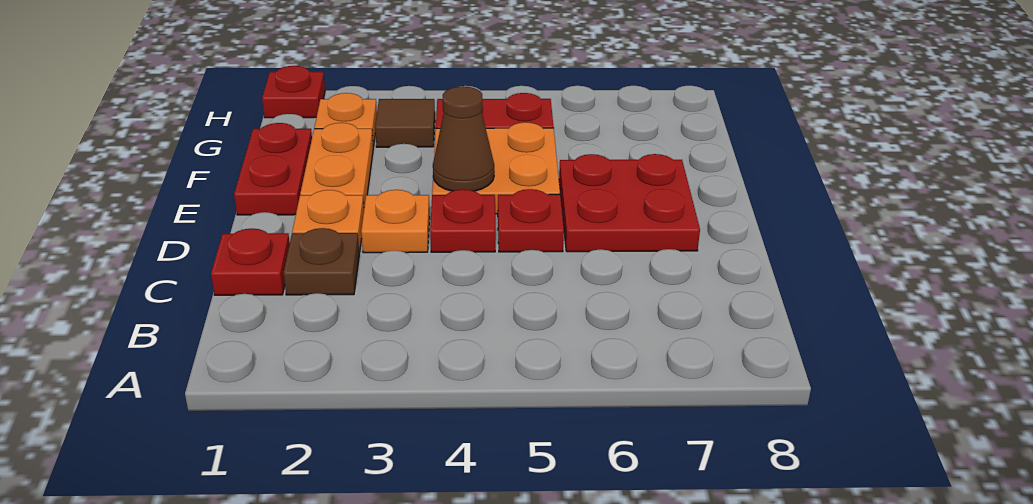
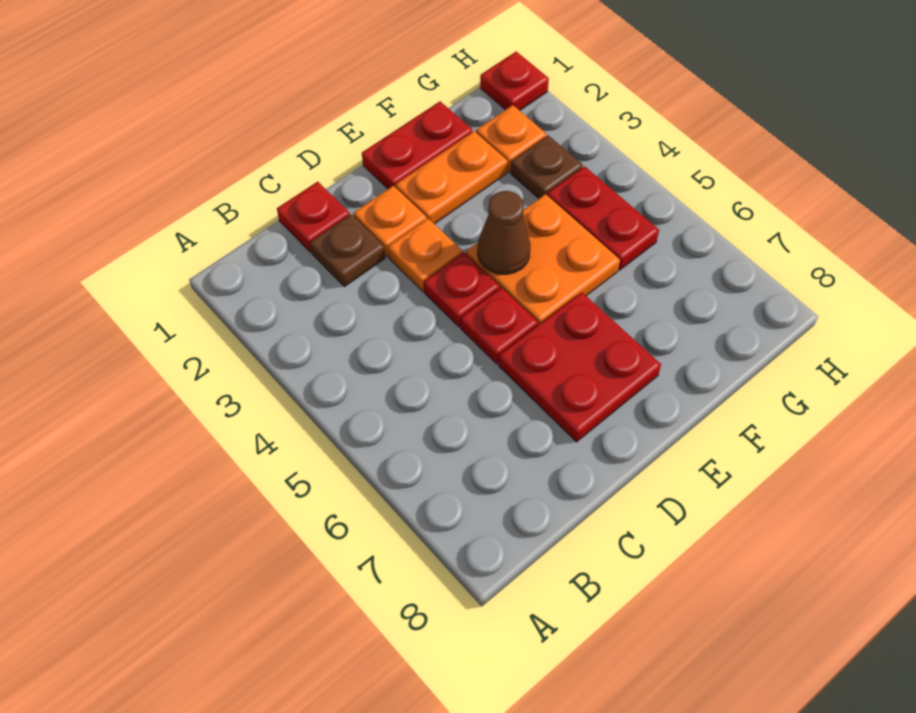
brown tile G3 level 1 -> brown plate G3 level 1

